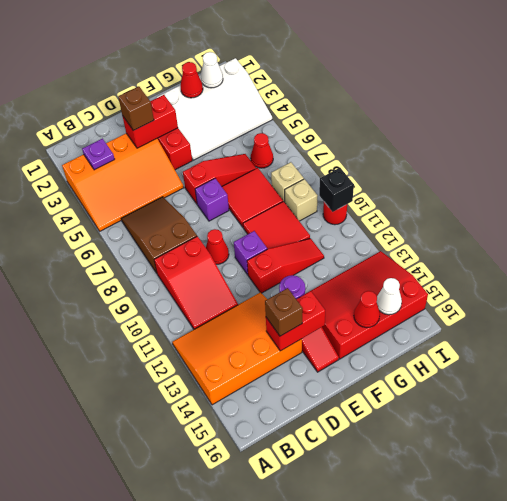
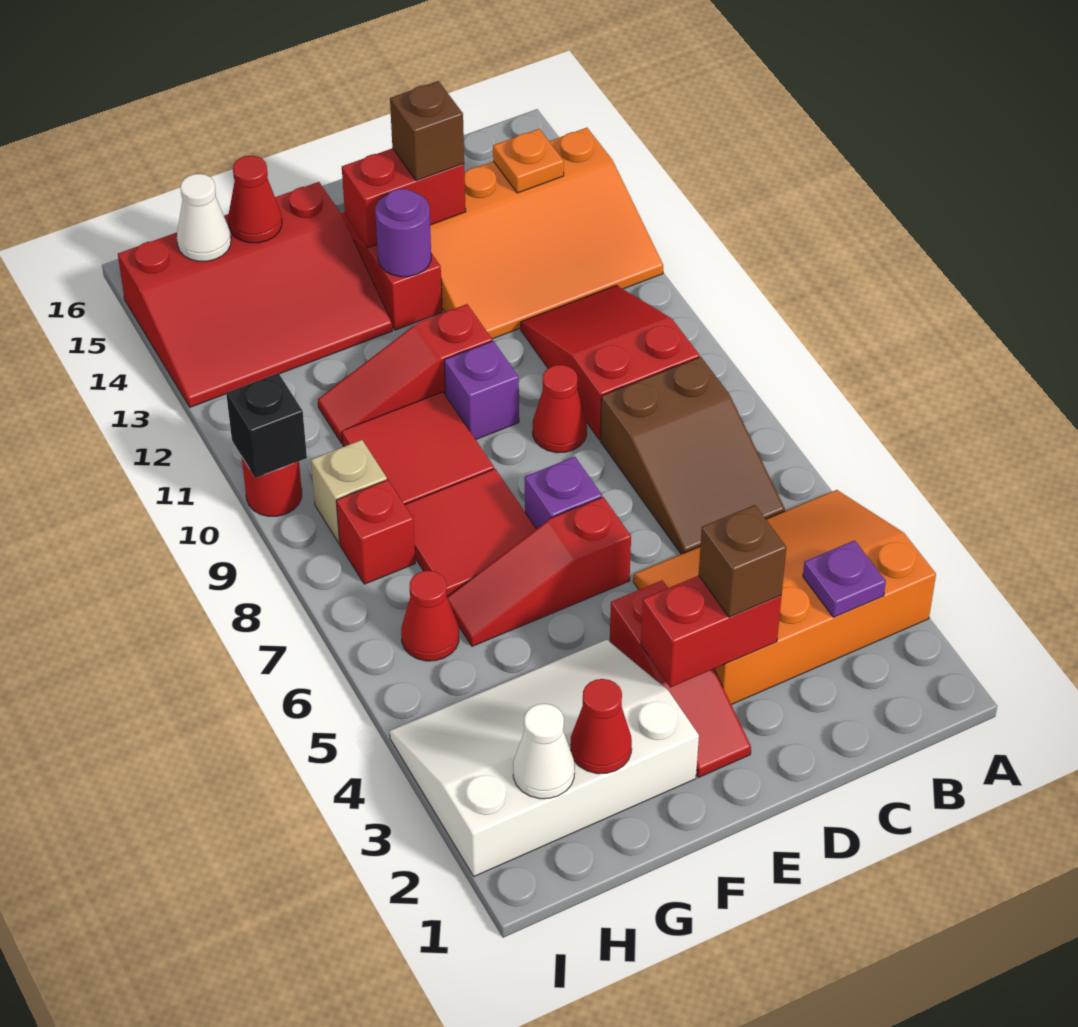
none -> orange plate B14 level 2
tan brick H8 level 1 -> red brick H8 level 1

